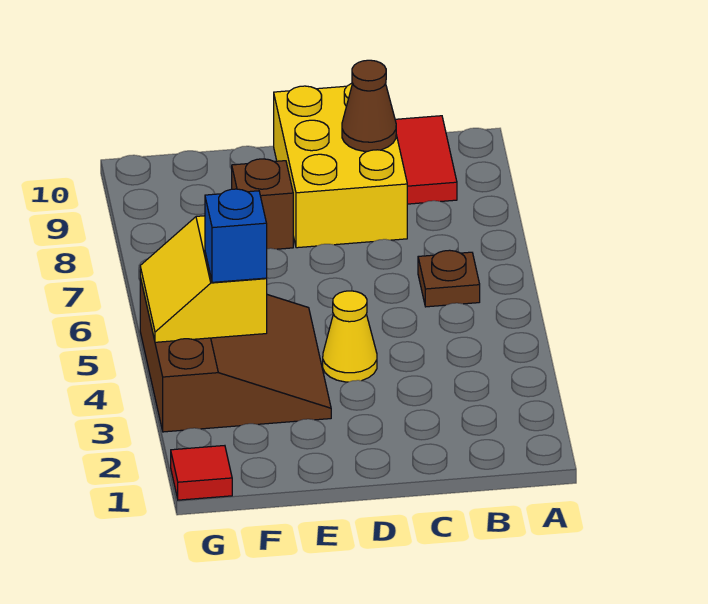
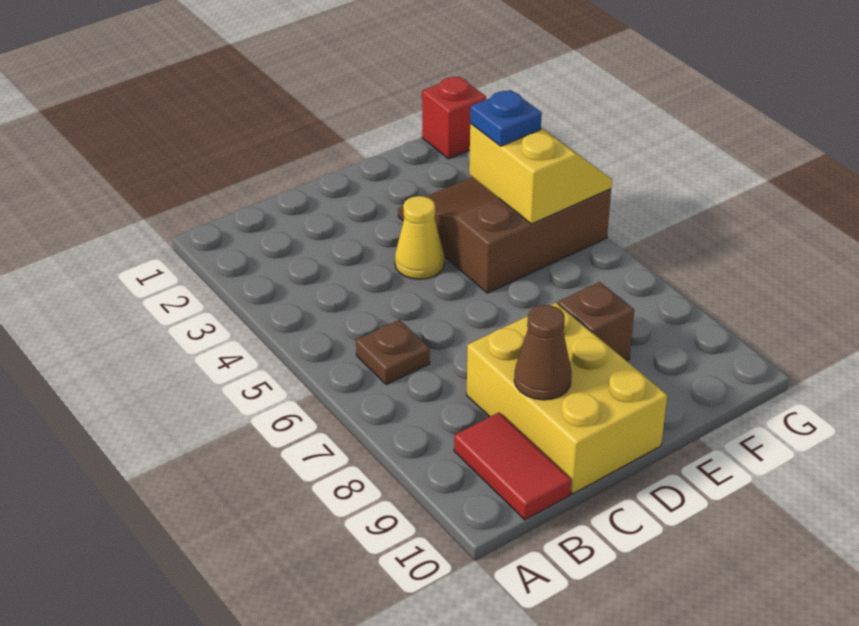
brown slope E3:G5 level 1 top G -> brown slope E3:G5 level 1 top 5
blue brick F4 level 3 -> blue plate F4 level 3
red tile G1 level 1 -> red brick G1 level 1

